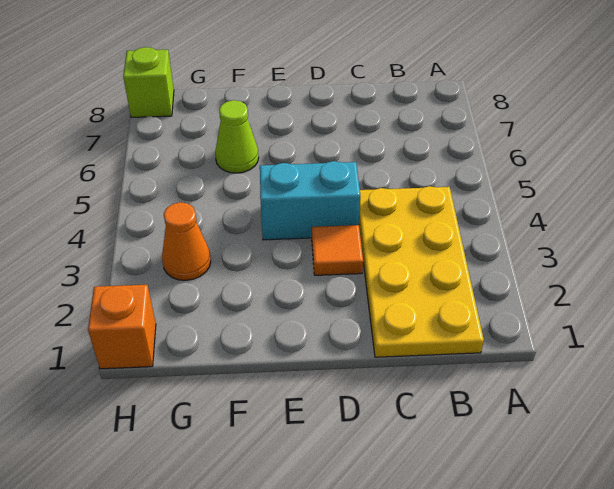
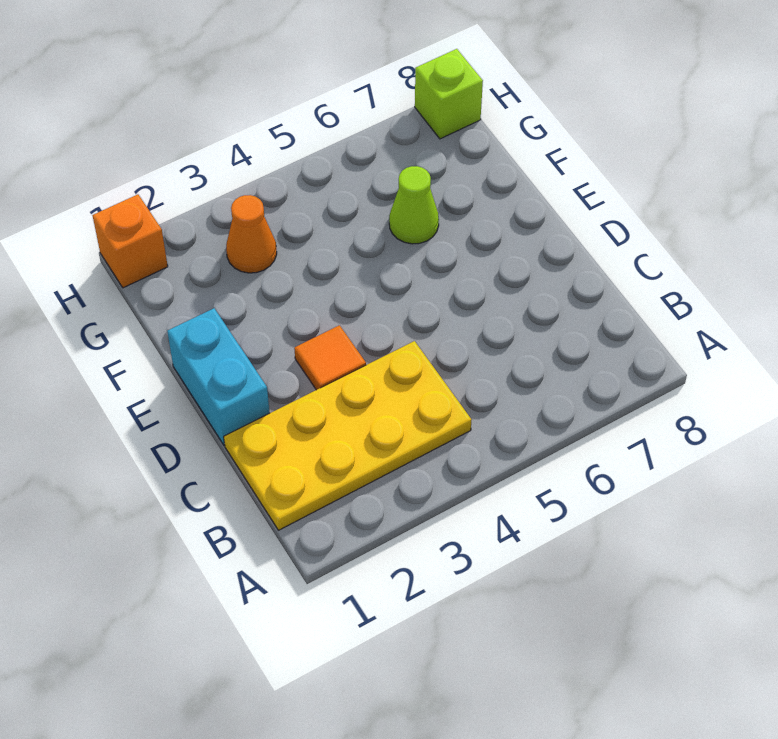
cyan brick D4:E4 level 1 -> cyan brick D1:E1 level 1

